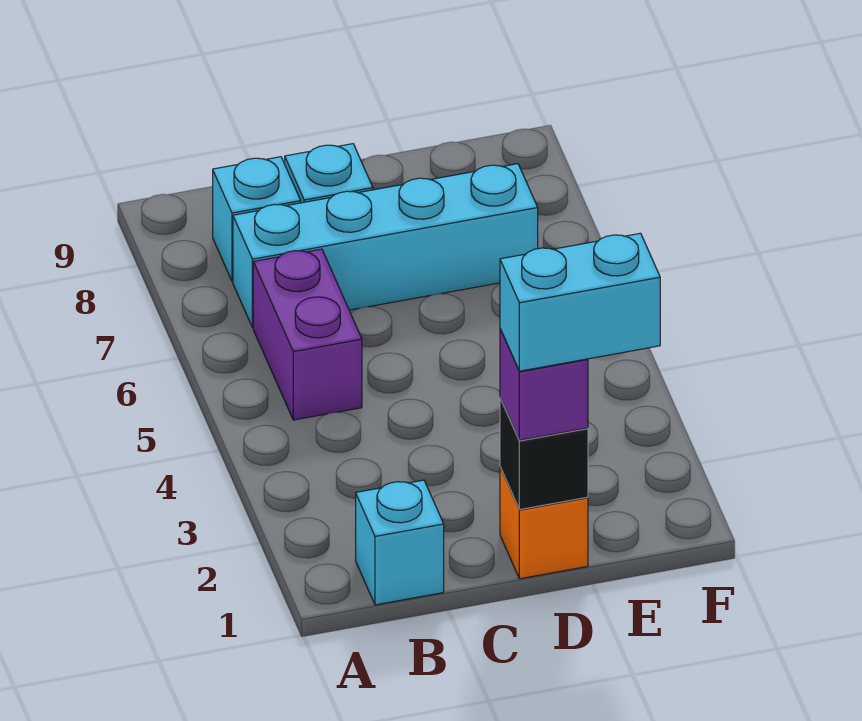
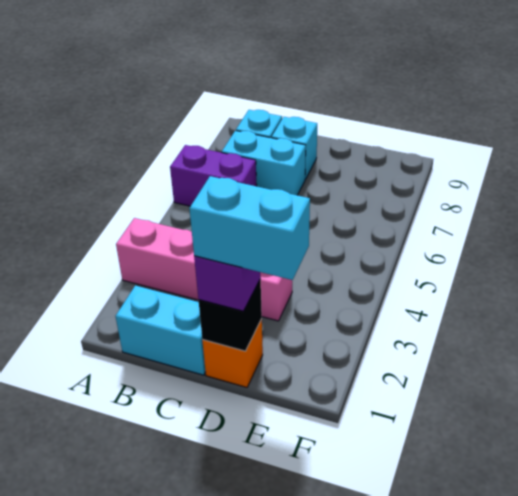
none -> pink brick A3:D3 level 1
cyan brick B1 level 1 -> cyan brick B1:C1 level 1
purple brick B5:B6 level 1 -> purple brick A6:B6 level 1
cyan brick B7:E7 level 1 -> cyan brick B7:C7 level 1

